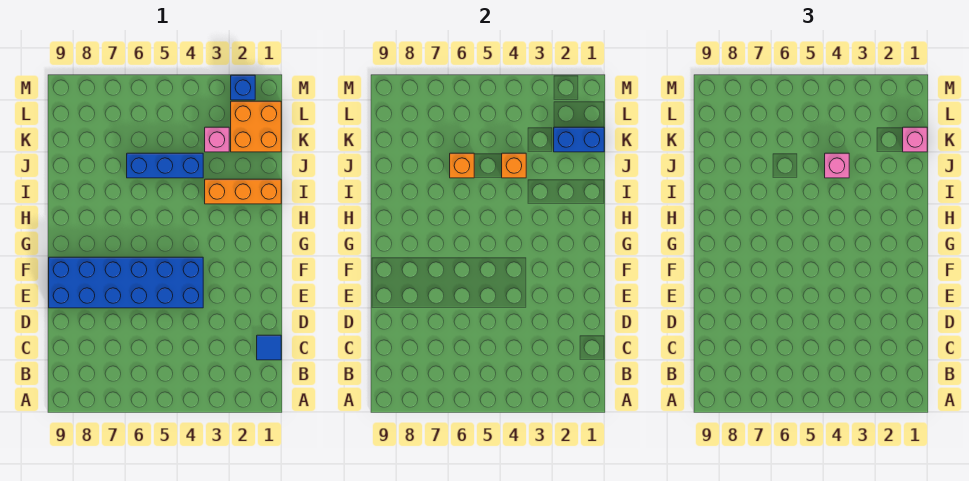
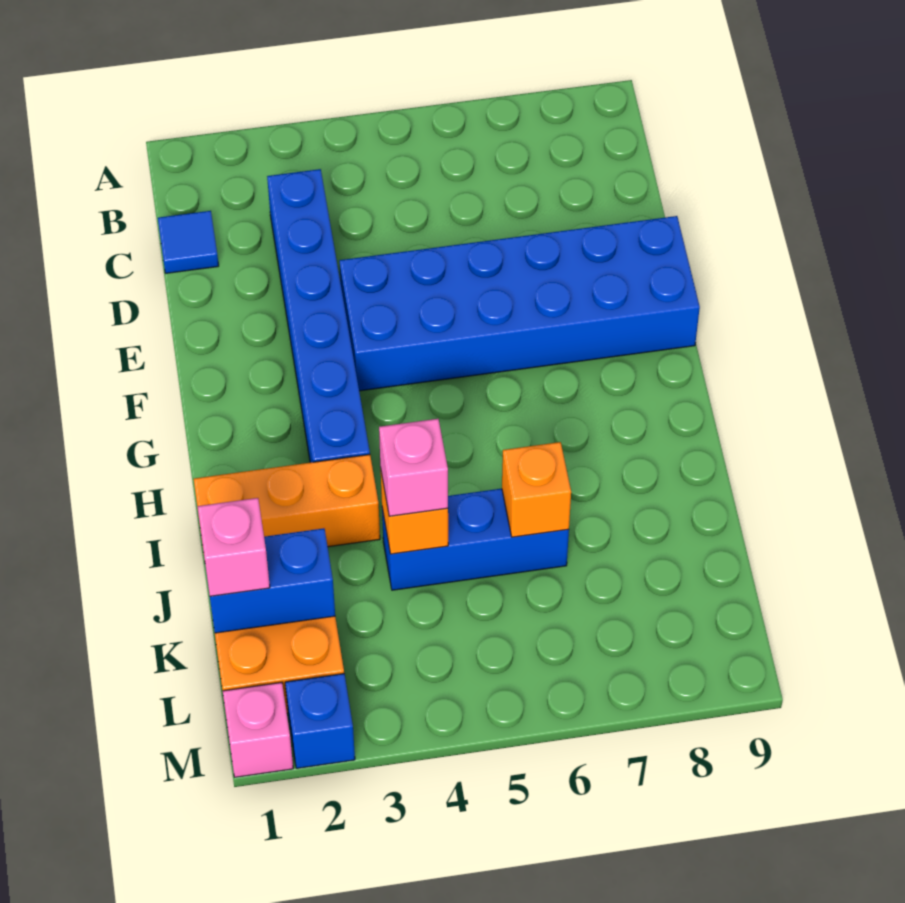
none -> blue brick C3:H3 level 1
pink brick K3 level 1 -> pink brick M1 level 1

